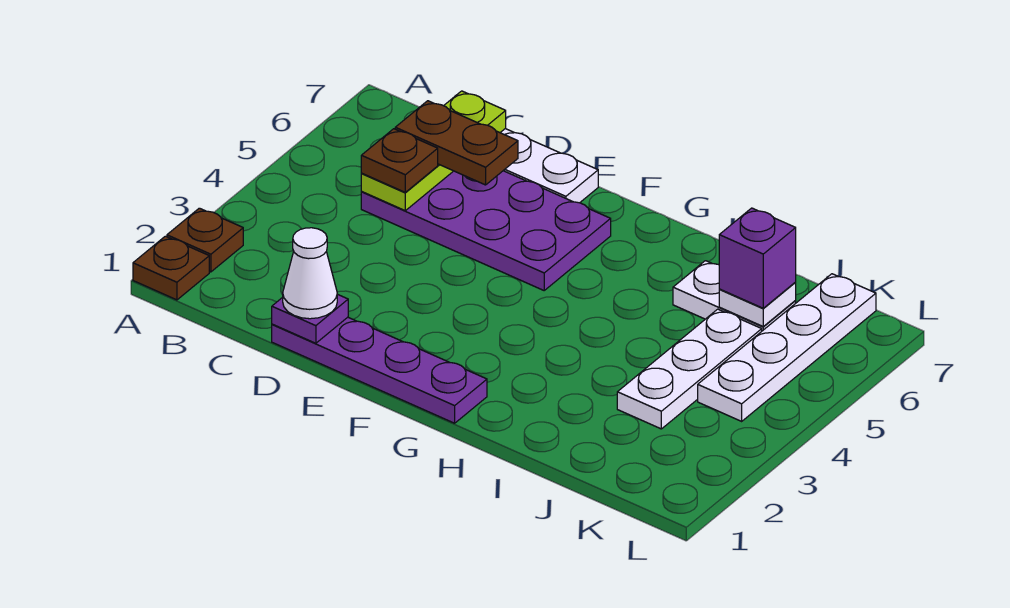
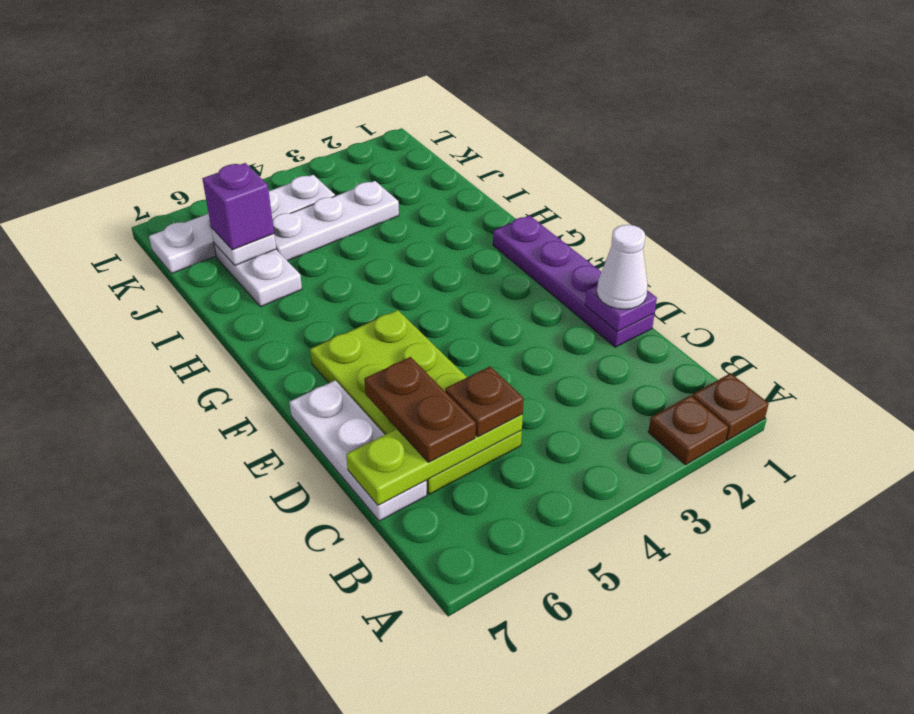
purple plate C5:F6 level 1 -> lime plate C5:F6 level 1

